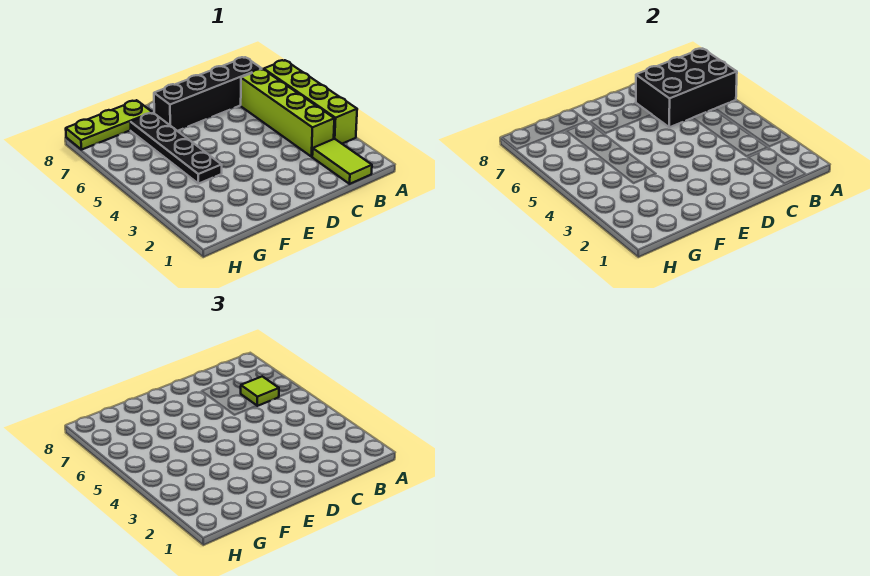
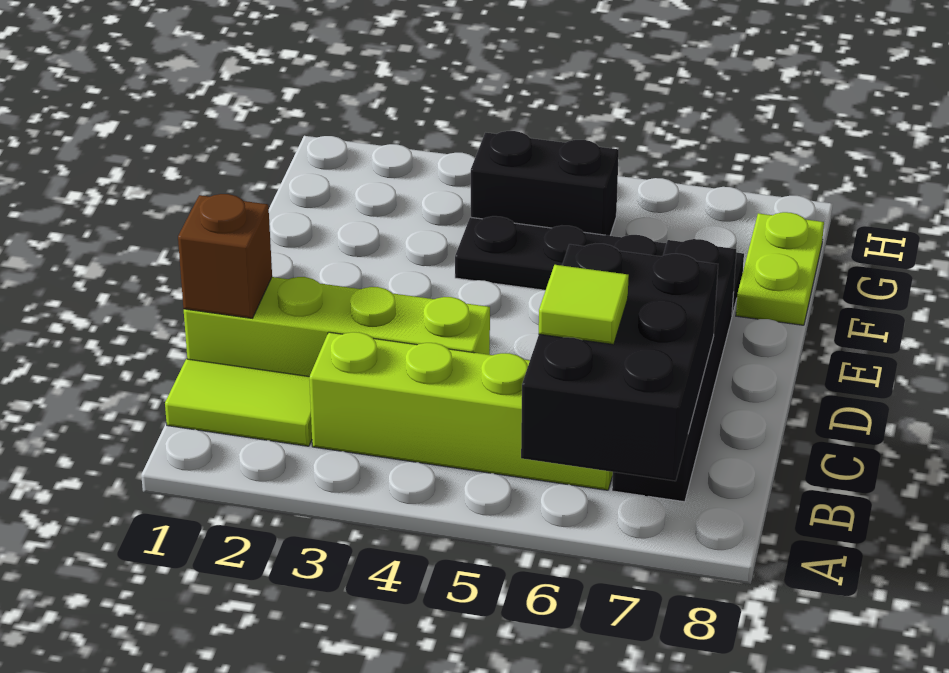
lime brick A3:A6 level 1 -> lime brick C1:C4 level 1
none -> brown brick C1 level 2
lime plate F8:H8 level 1 -> lime plate F8:G8 level 1
none -> black brick G4:G5 level 1

